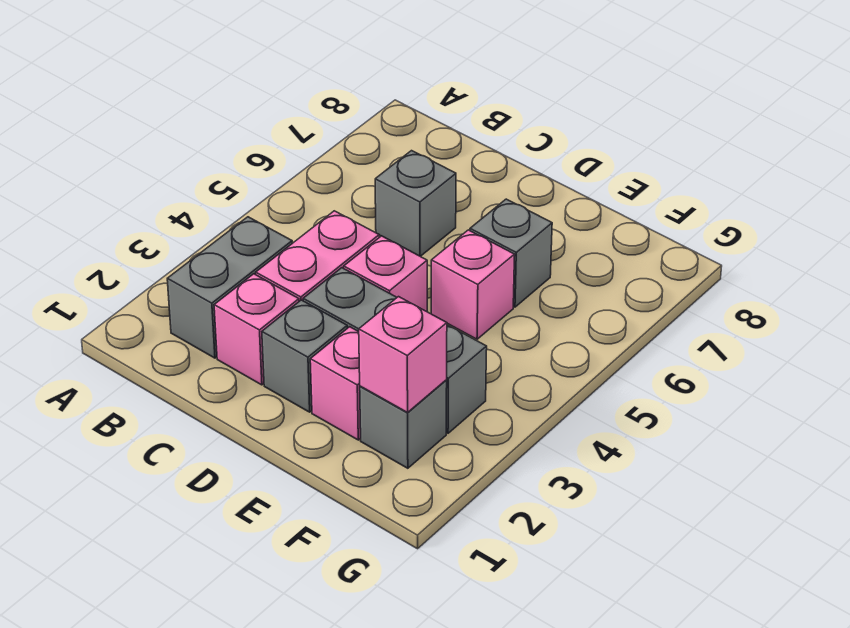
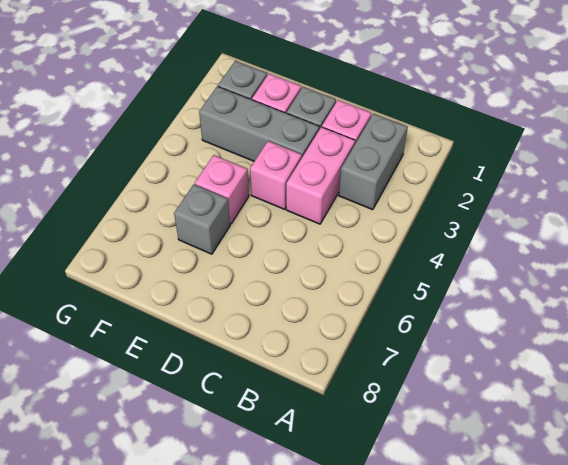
grey brick C6 level 1 -> none
pink brick F2 level 2 -> none

